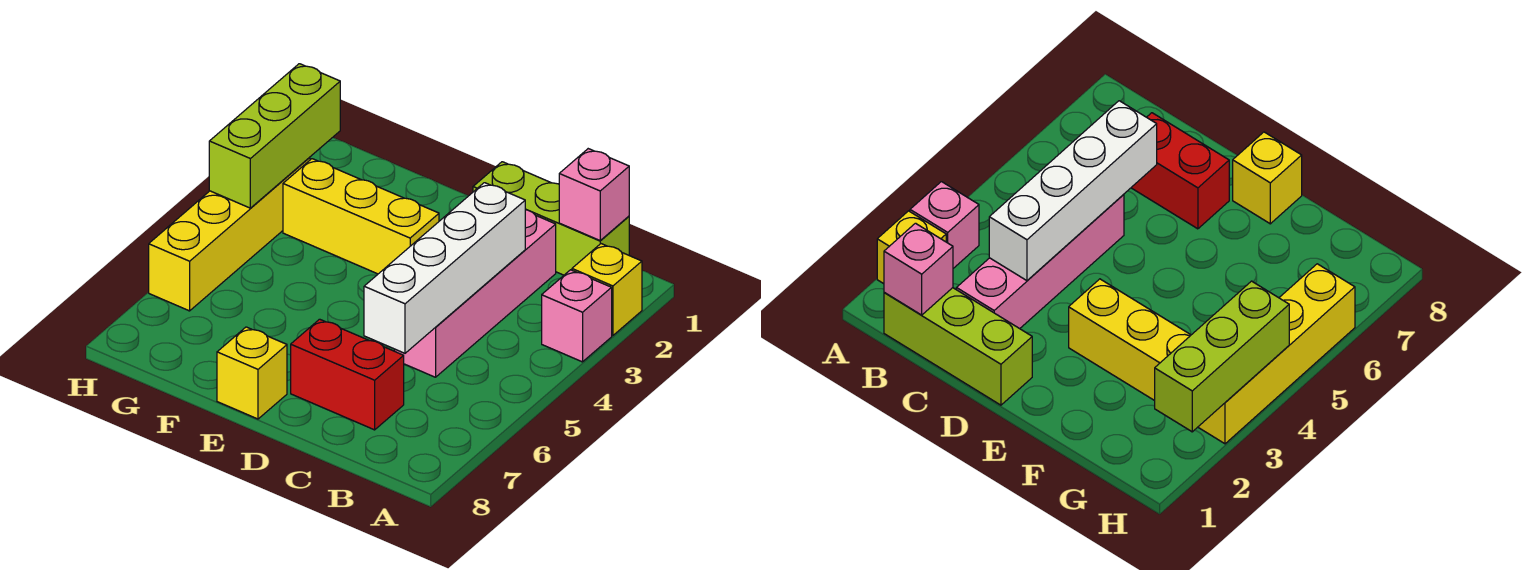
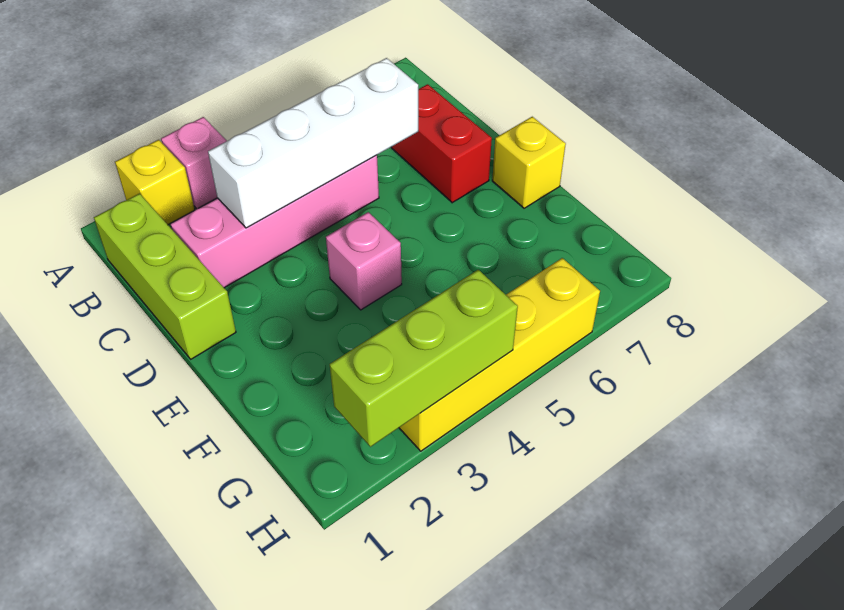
pink brick B1 level 2 -> pink brick E4 level 1
yellow brick E3:G3 level 1 -> none

